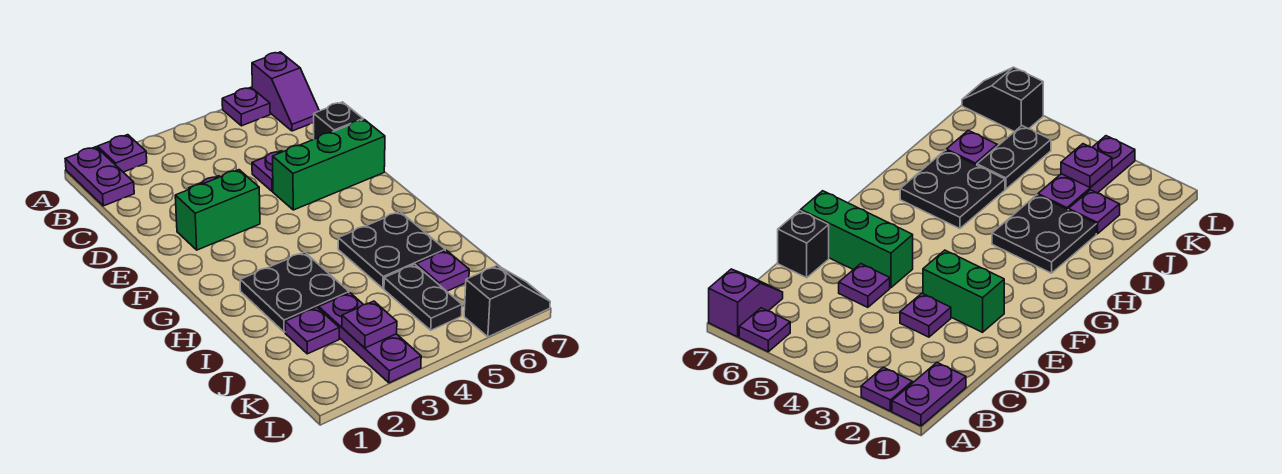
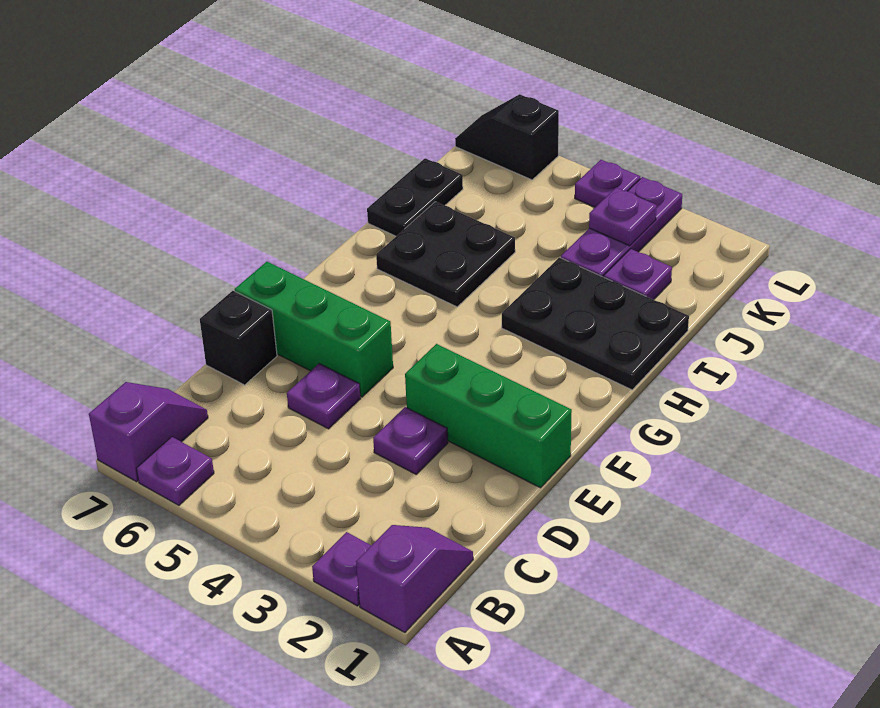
purple plate A1:B1 level 1 -> purple slope A1:B1 level 1 top A
green brick E2:E3 level 1 -> green brick E1:E3 level 1
black plate H2:I3 level 1 -> black plate H1:I3 level 1
black plate J5:K5 level 1 -> black plate I7:J7 level 1
purple plate J6 level 1 -> purple plate L4 level 1

